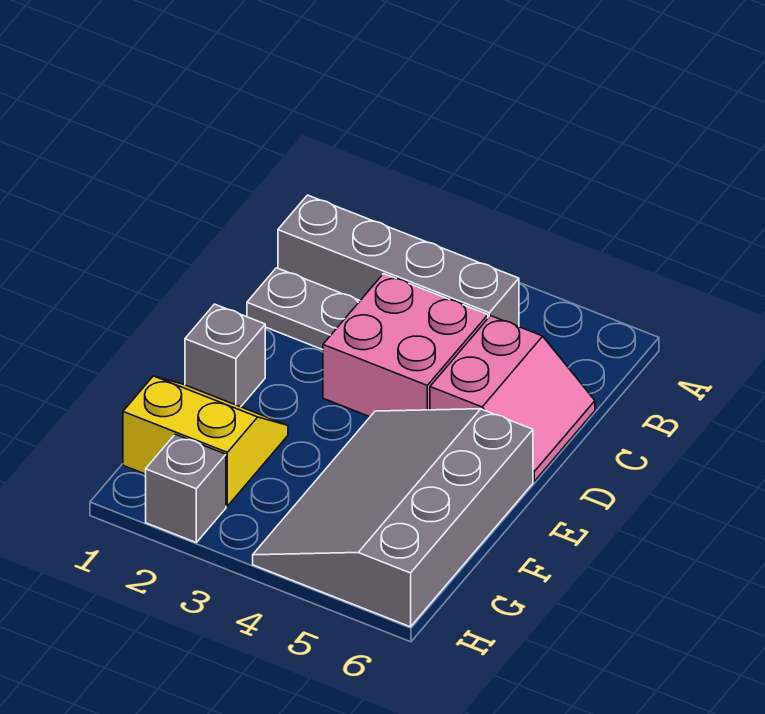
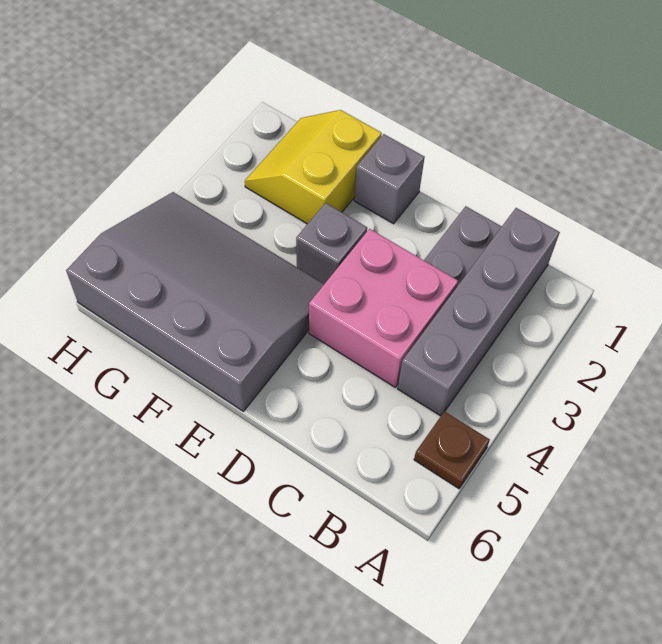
none -> brown plate A5 level 1
pink slope C5:D6 level 1 top 5 -> none
yellow slope F1:G2 level 1 top G -> yellow slope F1:G2 level 1 top F
grey brick H2 level 1 -> grey brick E3 level 1

